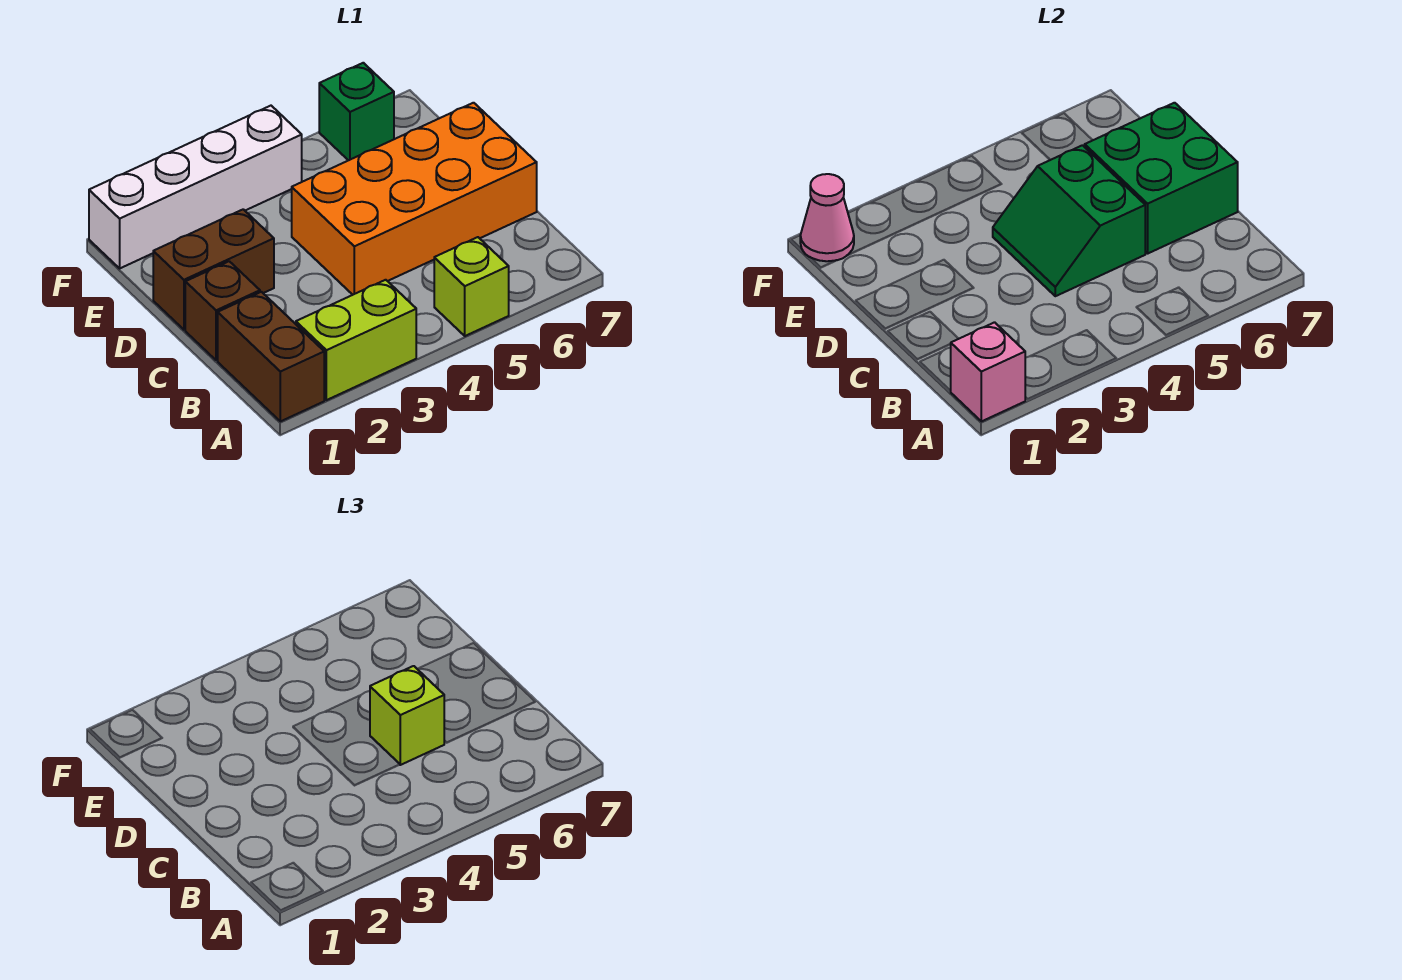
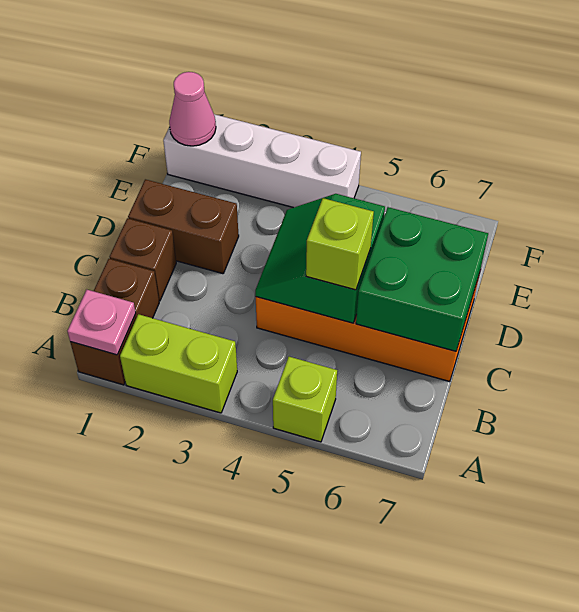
pink brick A1 level 2 -> pink plate A1 level 2
green brick F6 level 1 -> none

